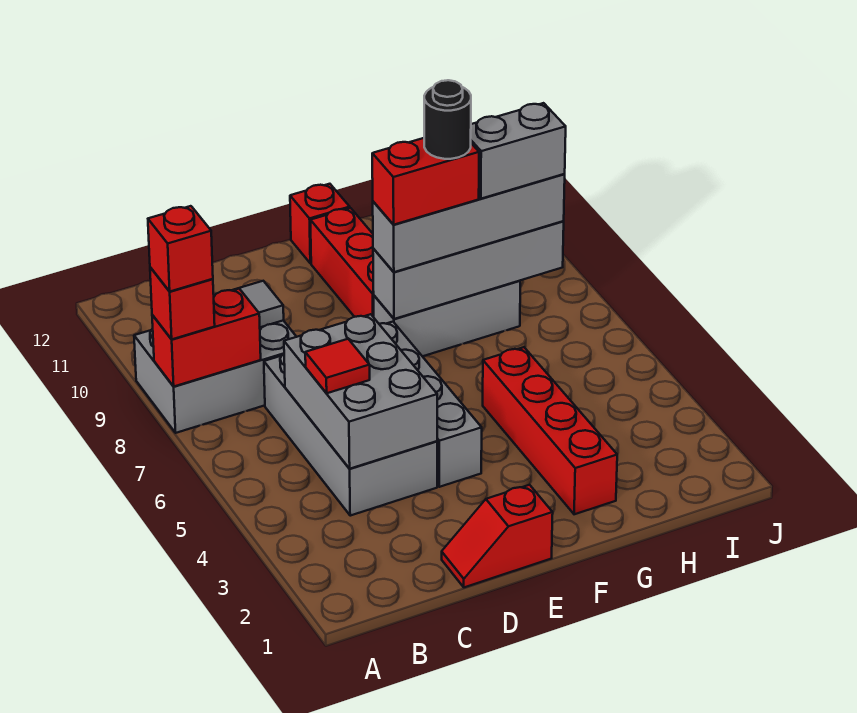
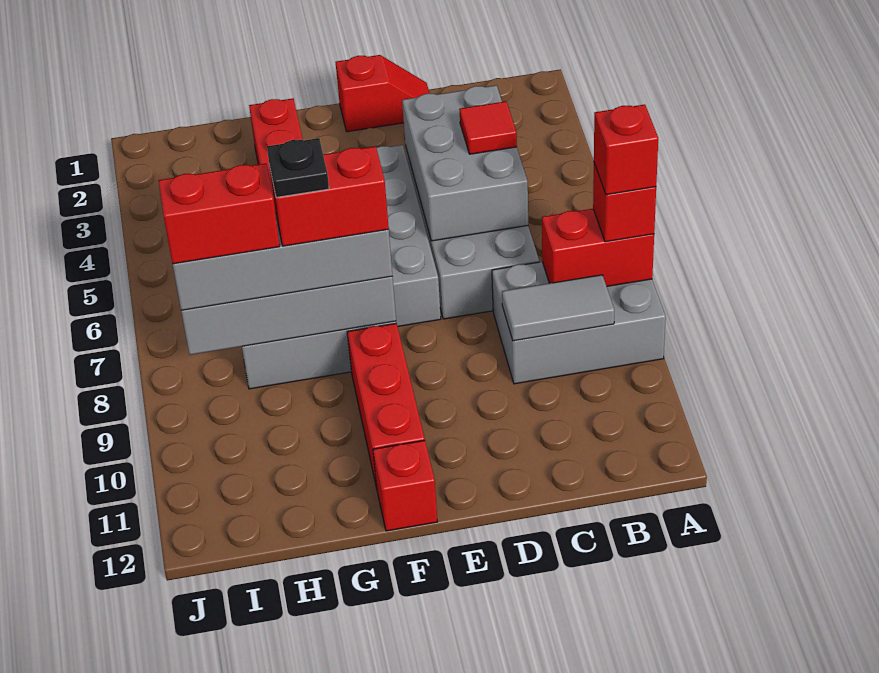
black round brick G8 level 5 -> black plate G8 level 5
grey brick H8:I8 level 4 -> red brick H8:I8 level 4

